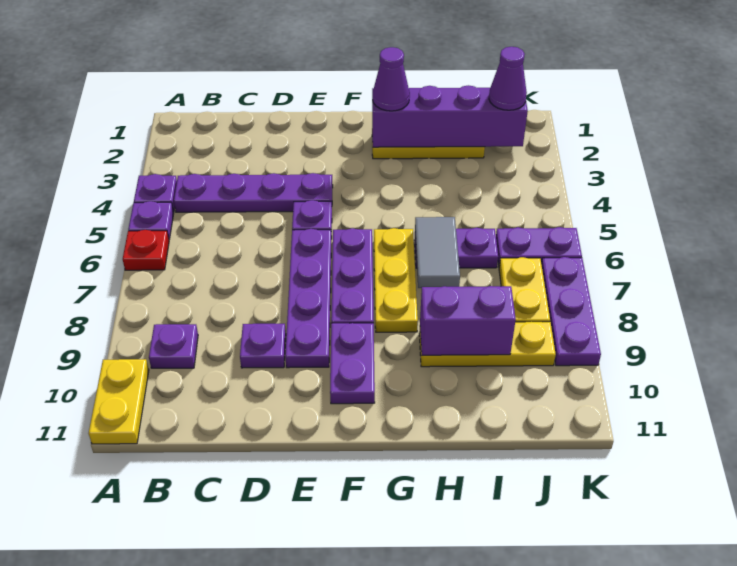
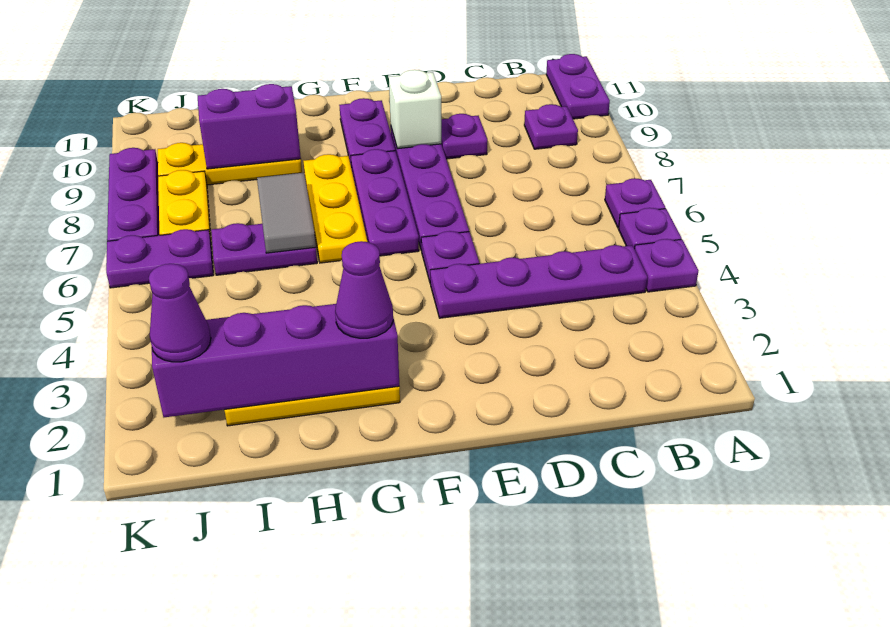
red plate A6 level 1 -> purple plate A6 level 1
yellow plate A10:A11 level 1 -> purple plate A10:A11 level 1
none -> white brick E9 level 2

